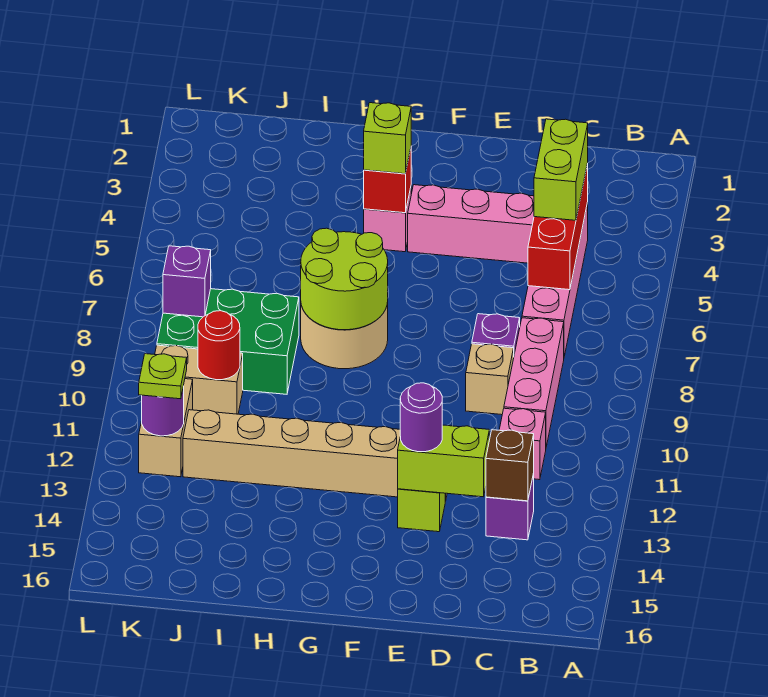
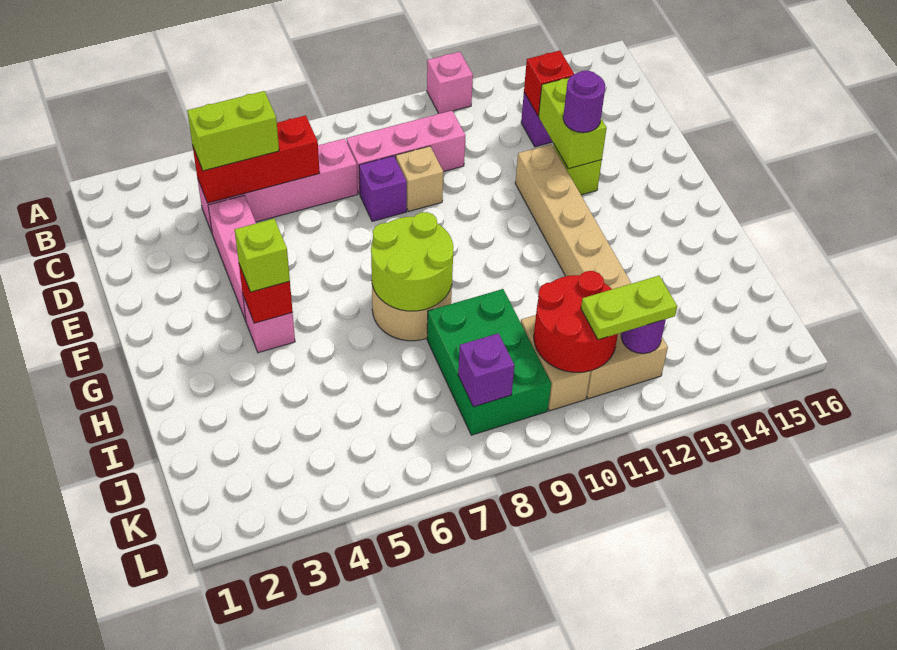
pink brick C11 level 1 -> pink brick A11 level 1
brown brick C13 level 2 -> red brick C13 level 2
red round brick J10 level 2 -> red round brick J10:K11 level 2
lime plate K12 level 3 -> lime plate K11:K12 level 3

